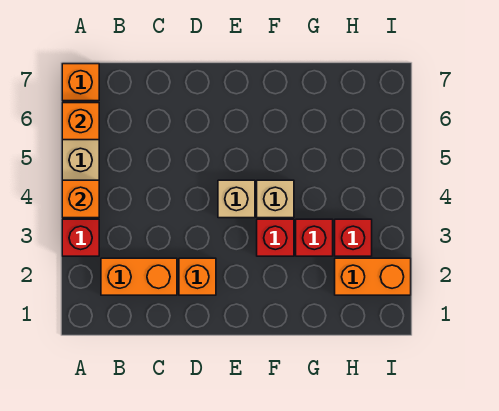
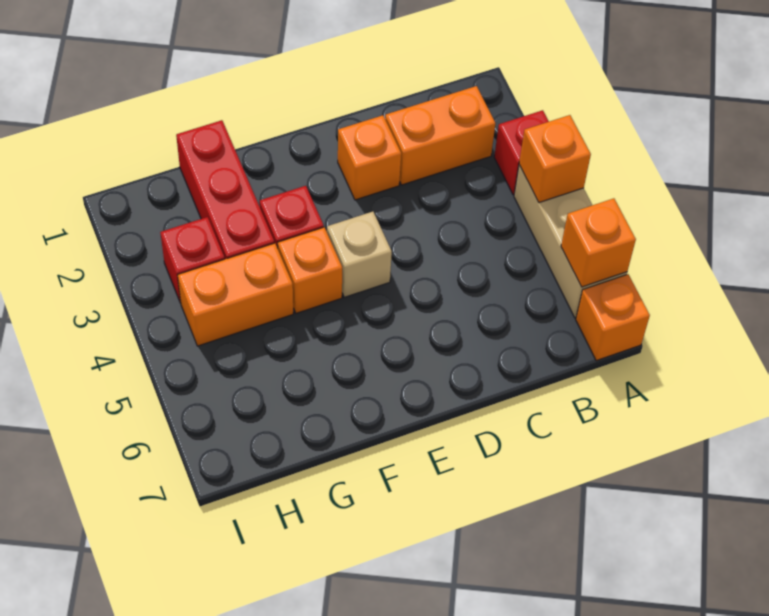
tan brick F4 level 1 -> orange brick F4 level 1
red brick G3 level 1 -> red brick G1:G3 level 1
orange brick H2:I2 level 1 -> orange brick G4:H4 level 1

